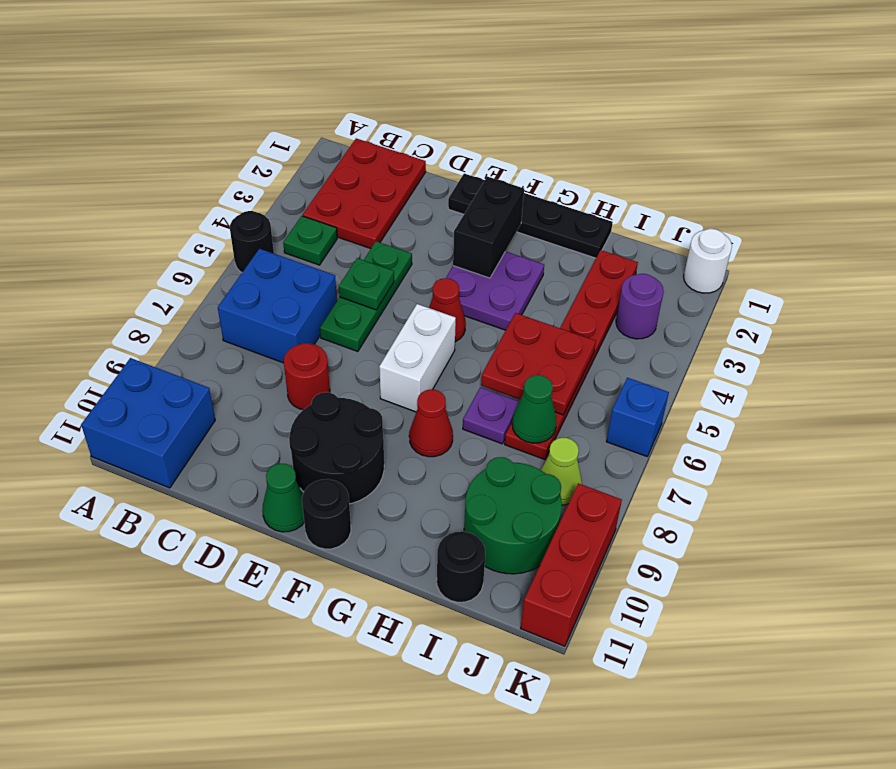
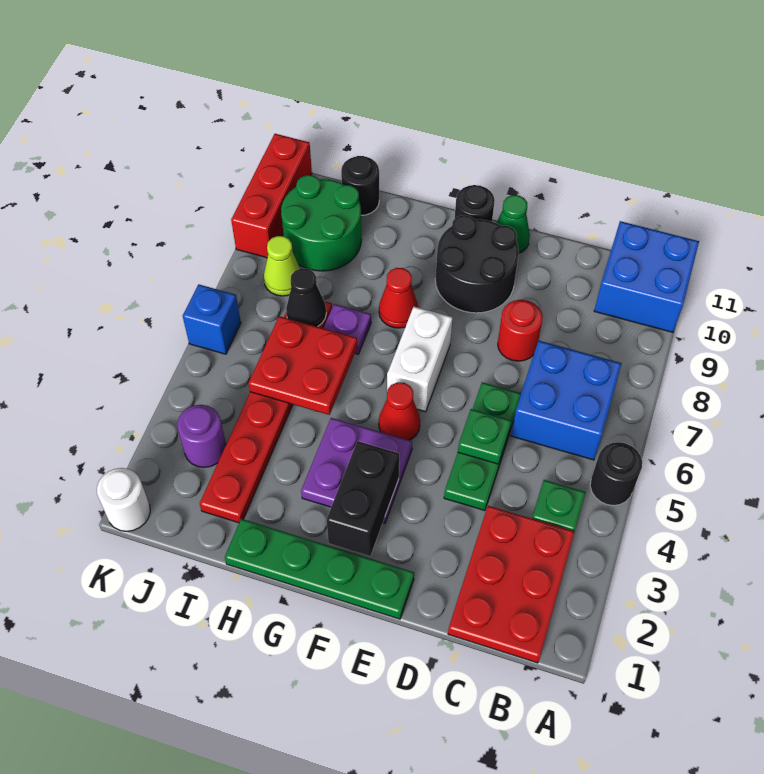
black plate E1:H1 level 1 -> green plate E1:H1 level 1
green cone I7 level 2 -> black cone I7 level 2

